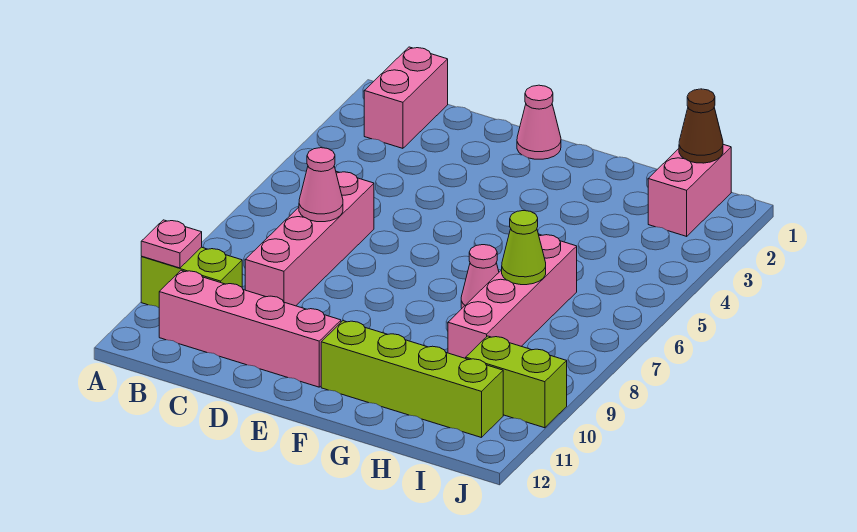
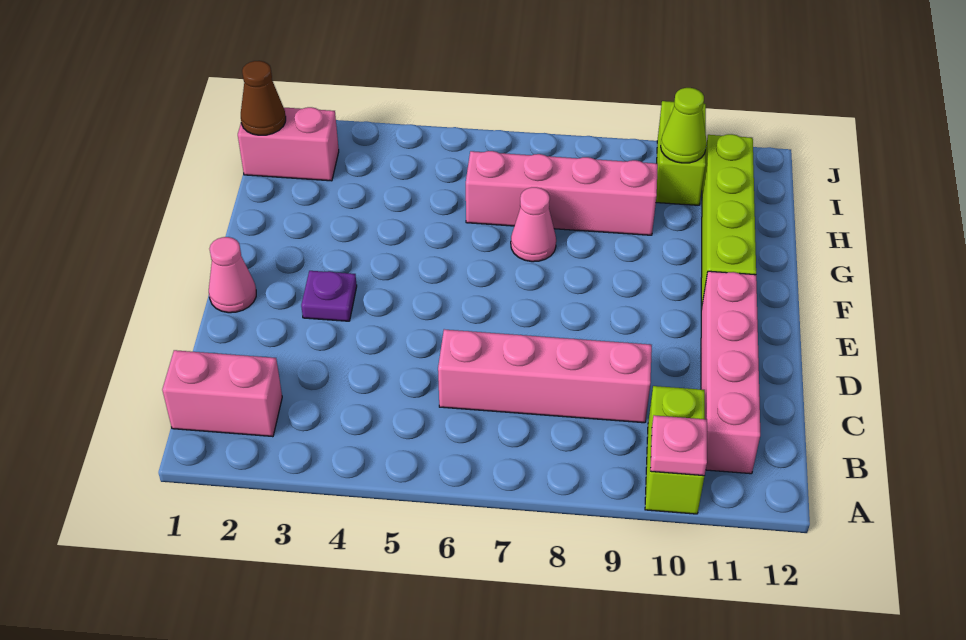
pink cone C7 level 2 -> none
none -> purple plate E3 level 1
lime cone H7 level 2 -> lime cone I10 level 2

